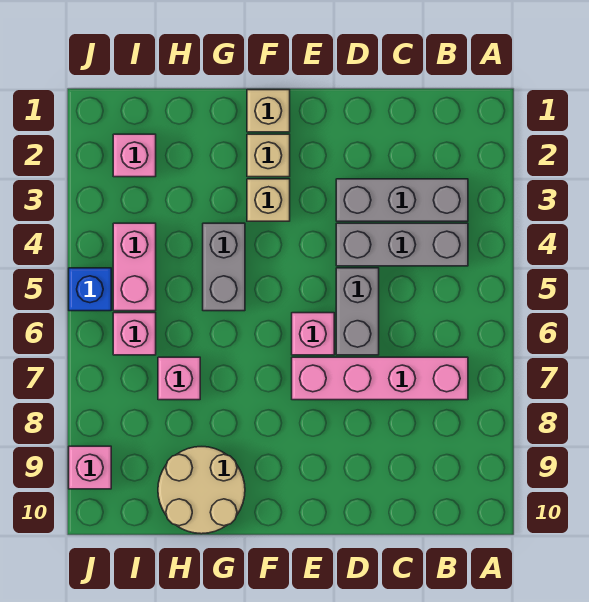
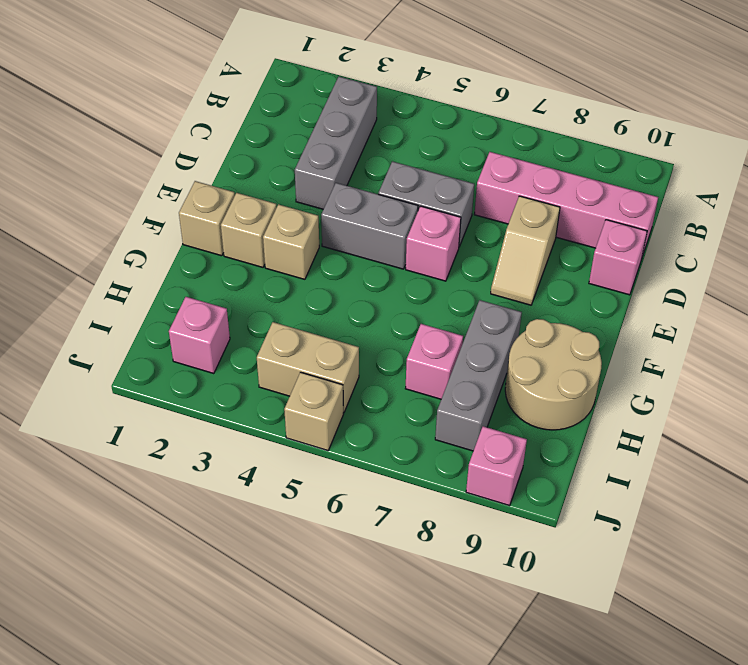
grey brick B4:D4 level 1 -> grey brick G8:I8 level 1
pink brick B7:E7 level 1 -> pink brick C7:C10 level 1
none -> tan slope D8:E8 level 1 top D
grey brick G4:G5 level 1 -> grey brick E4:E5 level 1
pink brick I4:I5 level 1 -> tan brick I4:I5 level 1
pink brick I6 level 1 -> pink brick D10 level 1
blue brick J5 level 1 -> tan brick J5 level 1

